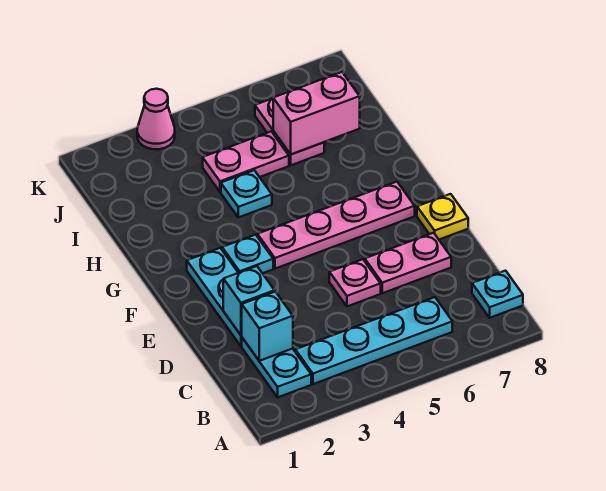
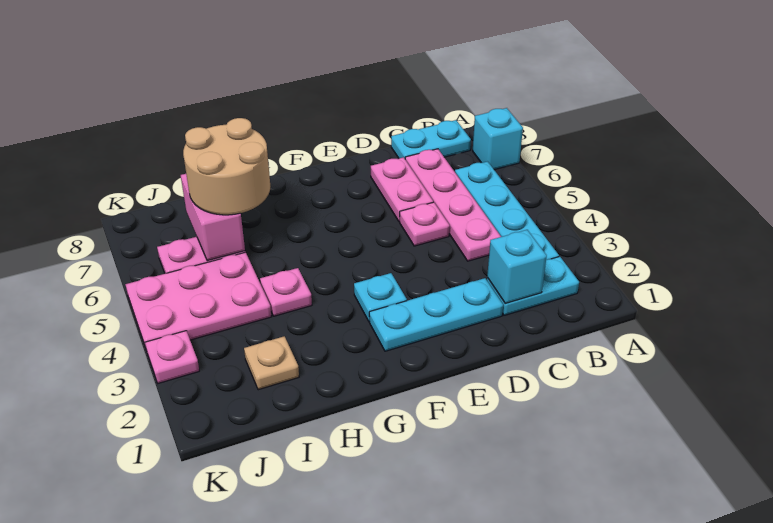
cyan plate B8 level 1 -> cyan plate B8:C8 level 1
cyan brick D2 level 2 -> cyan brick A7 level 1
yellow plate E8 level 1 -> none
pink plate F4:F7 level 1 -> pink plate C4:C7 level 1
cyan plate H4 level 1 -> pink plate H4 level 1
none -> tan round brick H6:I7 level 3
none -> tan plate I2 level 1
pink plate I4:I5 level 1 -> pink plate I4:K5 level 1
pink cone K3 level 1 -> pink plate K3 level 1

